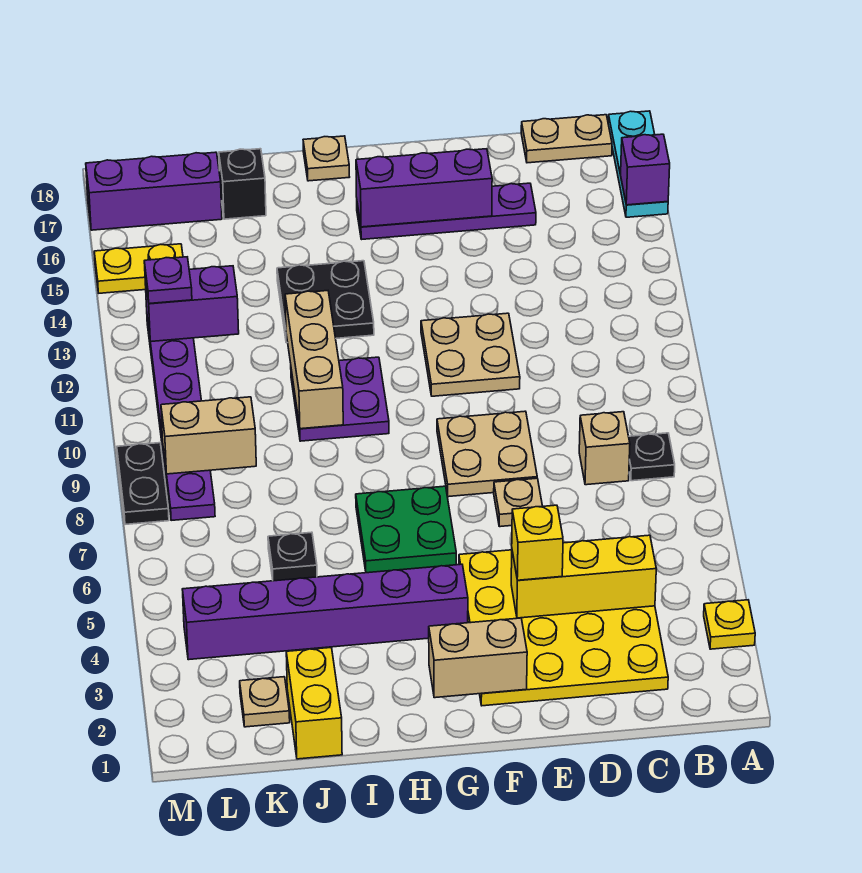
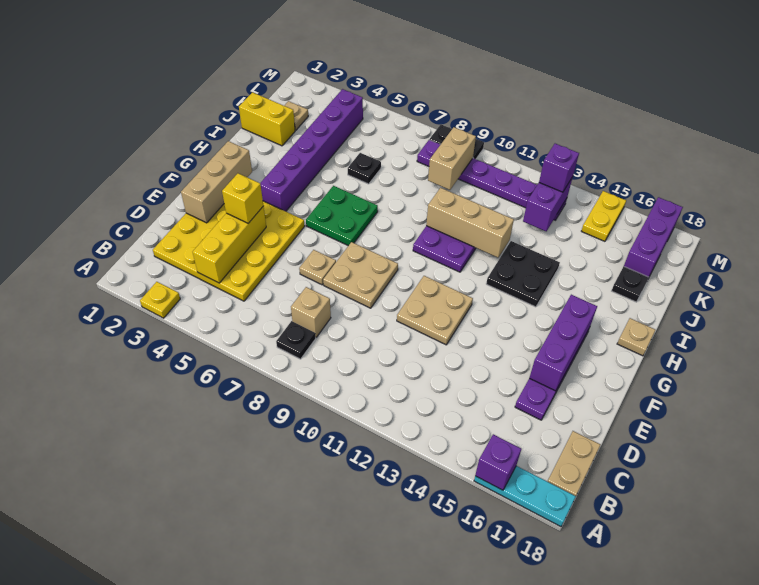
tan brick F2:G2 level 2 -> tan brick E2:G2 level 2
black brick J17 level 1 -> black plate J17 level 1
purple plate L13 level 3 -> purple brick L13 level 3

